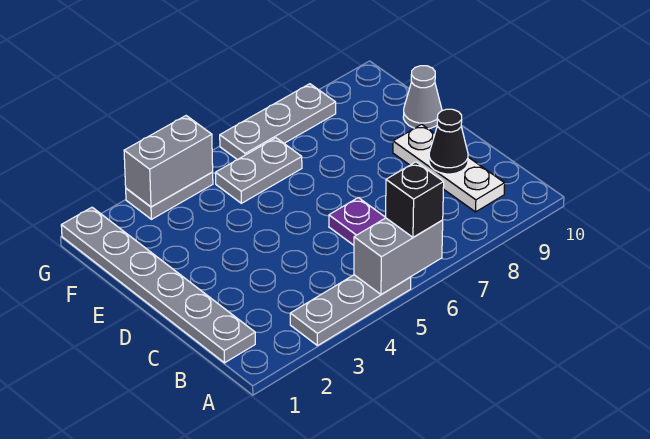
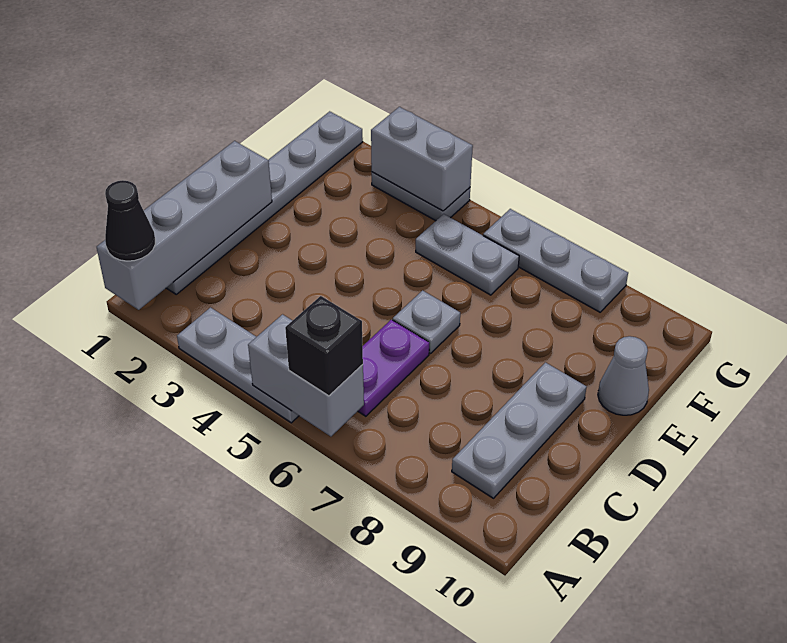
none -> grey brick A1:D1 level 2
white plate B9:D9 level 1 -> grey plate B9:D9 level 1
black cone C9 level 2 -> black cone A1 level 3
none -> grey plate D6 level 1

